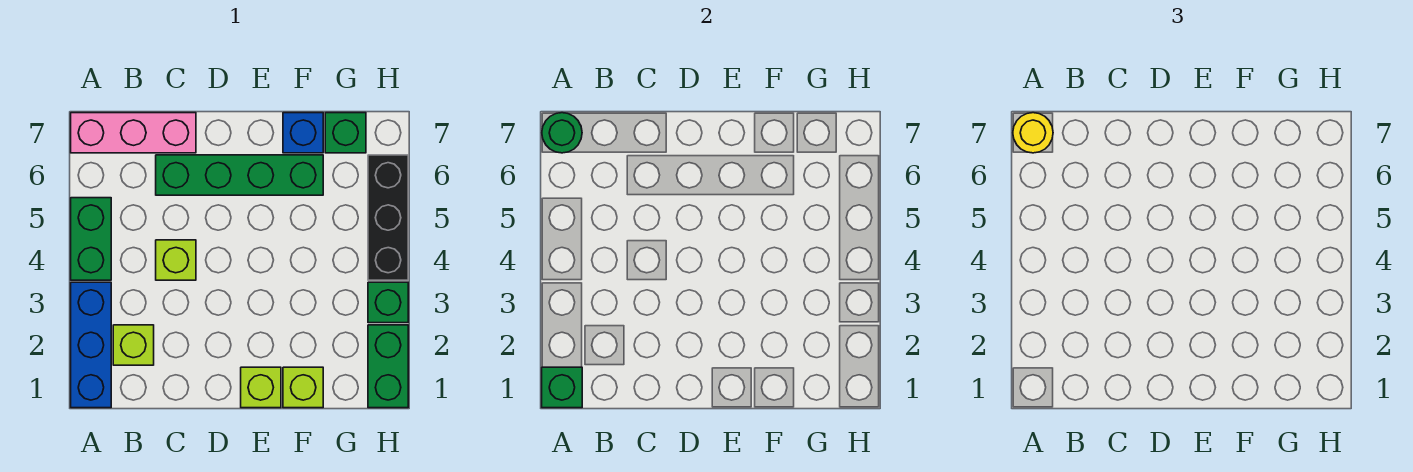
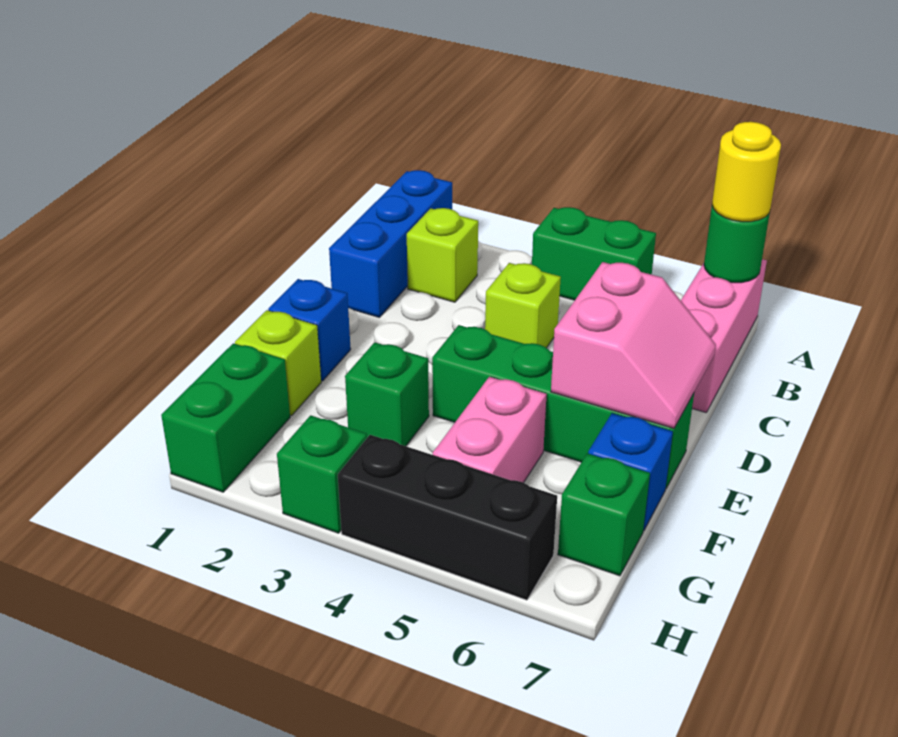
blue brick A1:A3 level 1 -> blue brick A1:C1 level 1
green brick A1 level 2 -> green brick F3 level 1
green brick C6:F6 level 1 -> green brick E4:E7 level 1
none -> pink slope D6:E7 level 2 top 6
lime brick E1 level 1 -> blue brick E1 level 1
none -> pink brick F5:G5 level 1
green brick H1:H2 level 1 -> green brick G1:H1 level 1

